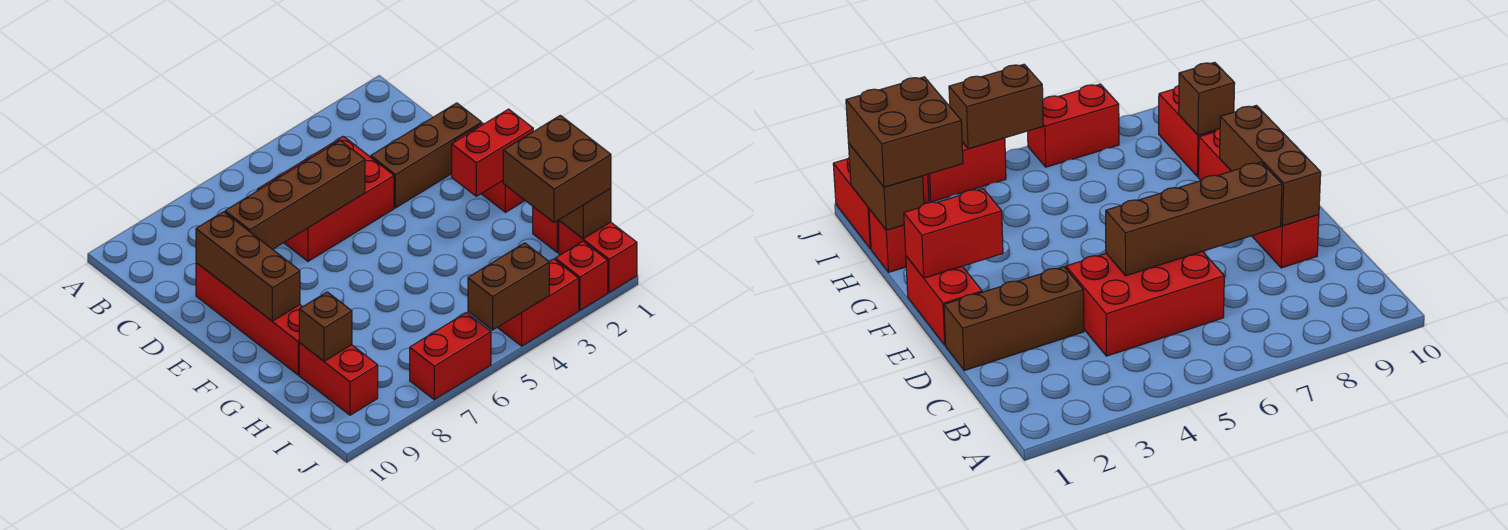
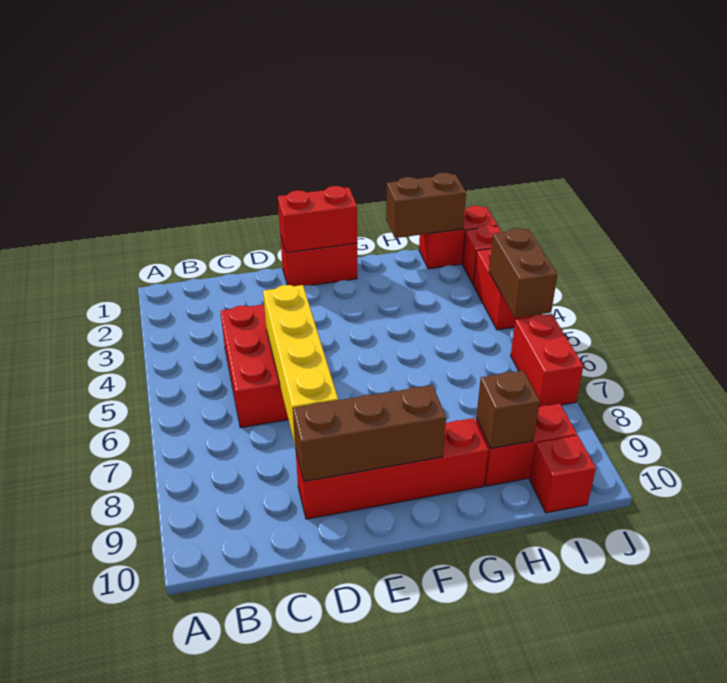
brown brick D1:D3 level 1 -> none
brown brick D5:D8 level 2 -> yellow brick D5:D8 level 2
red brick F1:F2 level 2 -> red brick E1:F1 level 2
red brick H1 level 1 -> red brick I10 level 1
brown brick H1:I2 level 3 -> none

